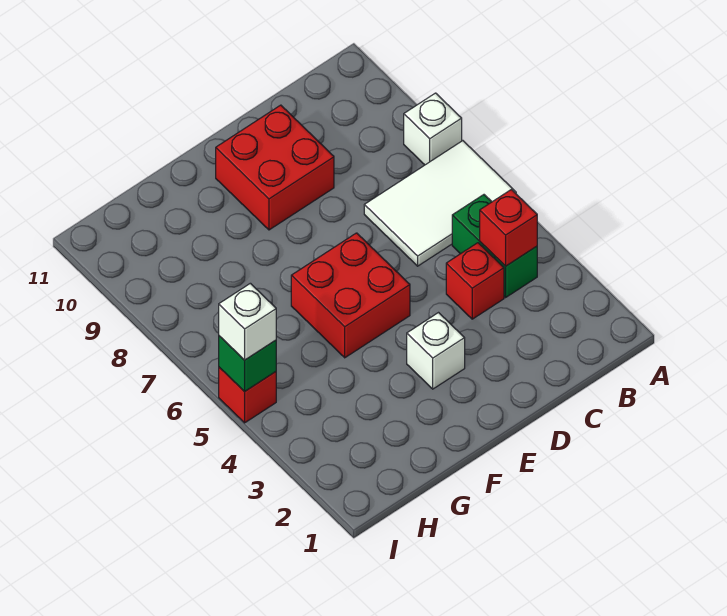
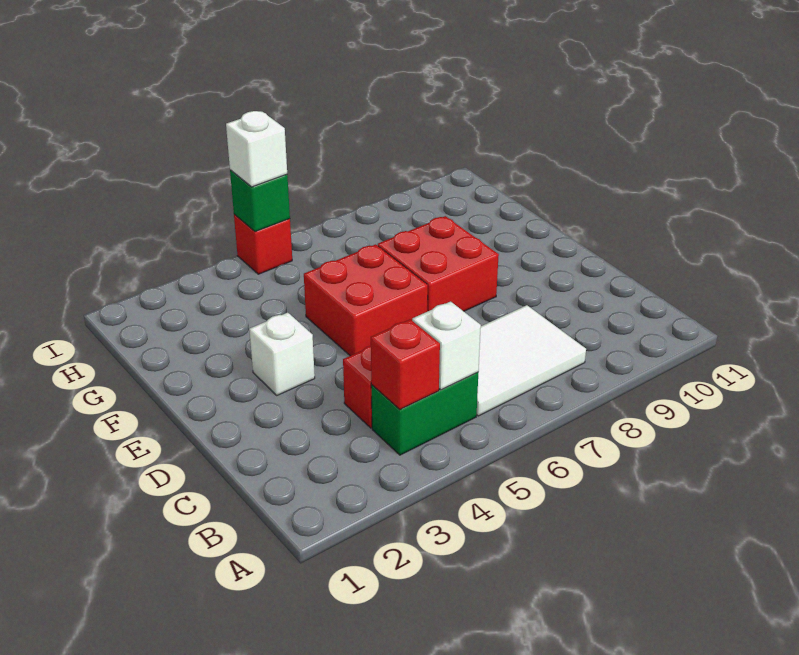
white tile A6:C7 level 1 -> white tile B6:C8 level 1
white brick A8 level 1 -> white brick B5 level 2
red brick D9:E10 level 1 -> red brick E7:F8 level 1

